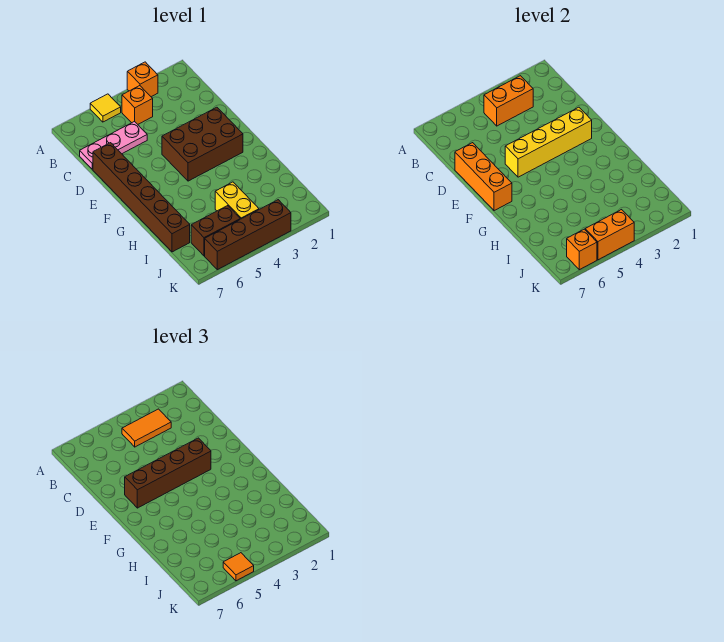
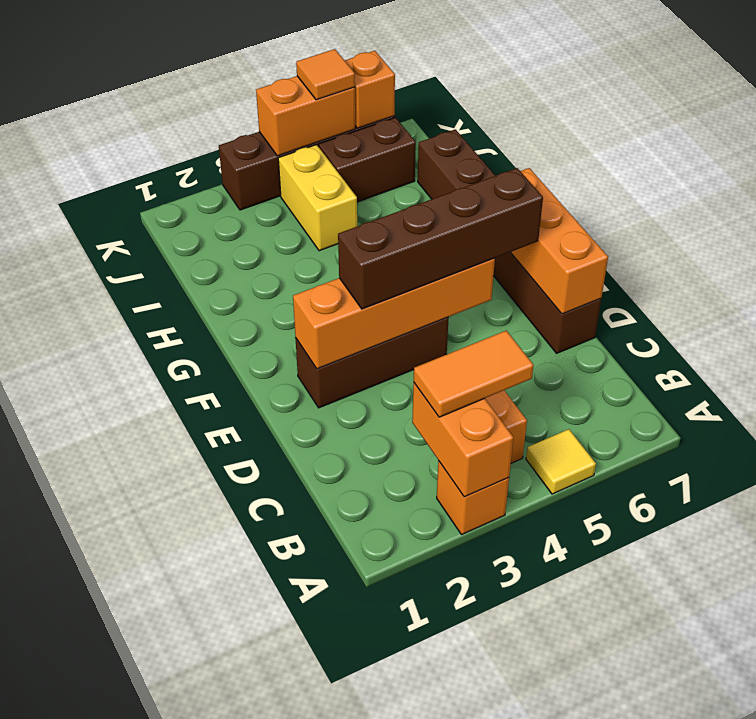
orange brick B3:B4 level 2 -> orange brick A3:B3 level 2
pink plate C5:C7 level 1 -> none
brown brick E2:F4 level 1 -> brown brick E2:E4 level 1
yellow brick E2:E5 level 2 -> orange brick E2:E5 level 2

